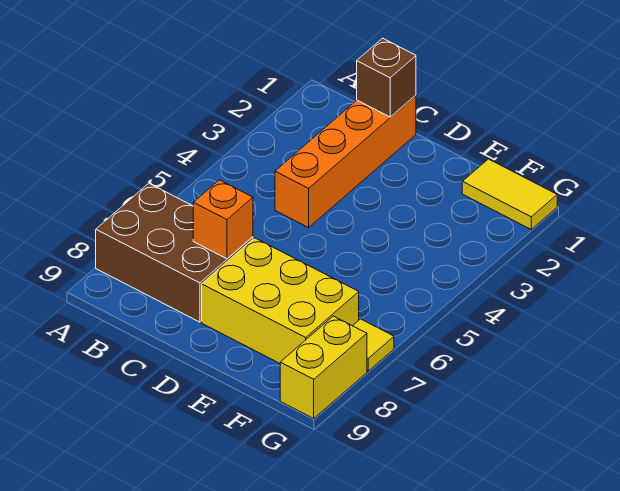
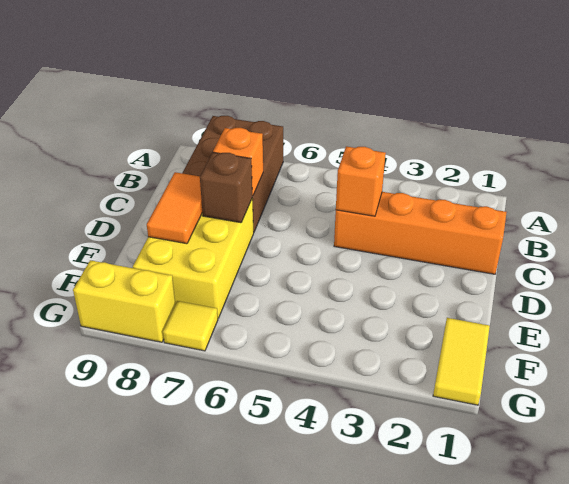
brown brick C1 level 2 -> brown brick D7 level 2
none -> orange brick C4 level 2
none -> orange tile D8:E8 level 2

